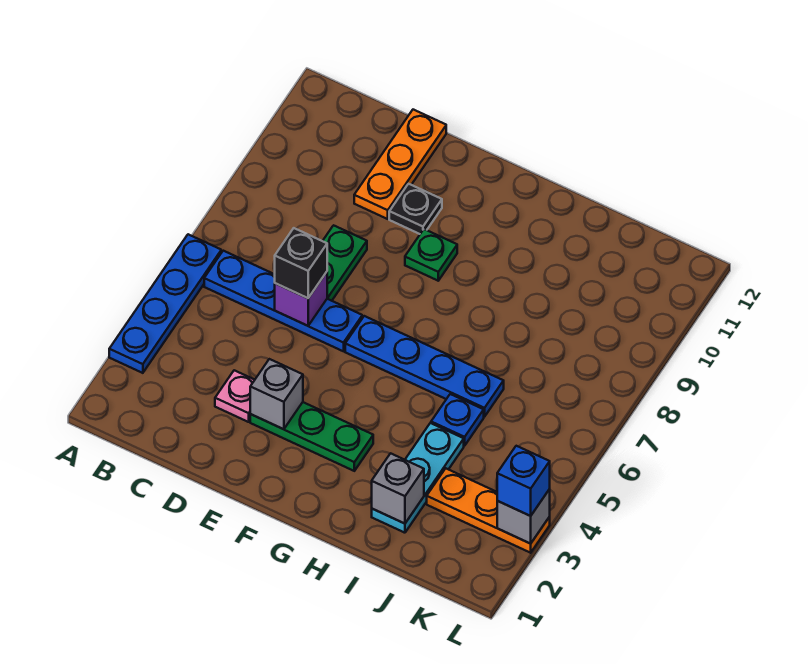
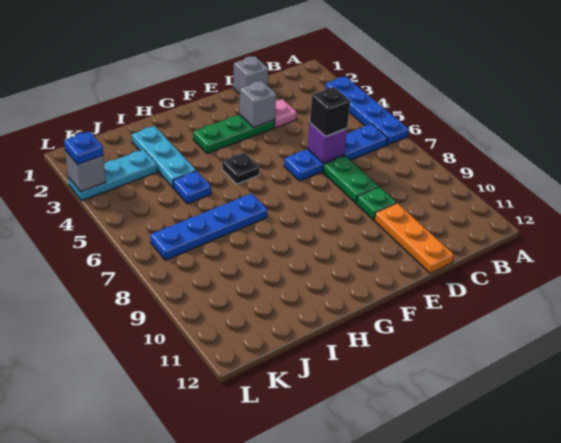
black plate E10 level 1 -> black plate G5 level 1
blue plate F6:I6 level 1 -> blue plate H7:K7 level 1
green plate F9 level 1 -> green plate D9 level 1
grey brick I2 level 2 -> grey brick D1 level 1
orange plate J3:L3 level 1 -> cyan plate J3:L3 level 1
blue brick L3 level 3 -> blue plate L3 level 3

